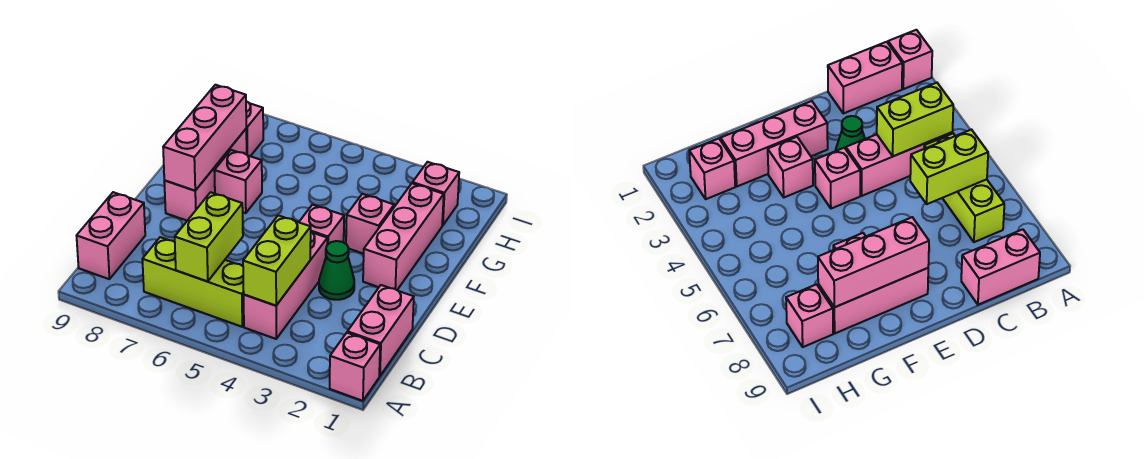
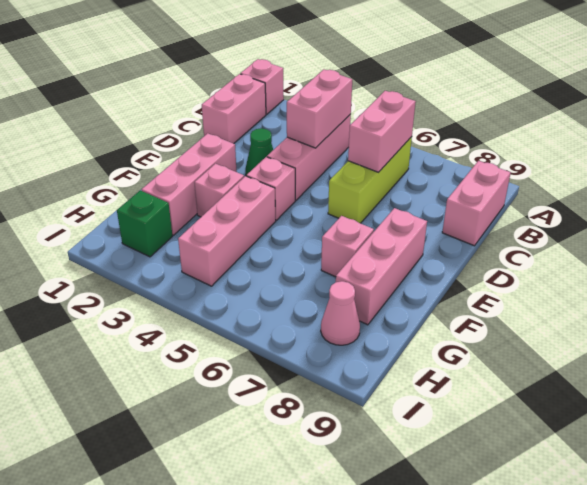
lime brick B4:C4 level 2 -> pink brick B4:C4 level 2
lime brick B5:B7 level 1 -> lime brick B6:D6 level 1
lime brick B6:C6 level 2 -> pink brick B6:C6 level 2
pink brick E8:G8 level 2 -> pink brick F4:H4 level 1
pink brick H2 level 1 -> green brick H2 level 1
pink brick H8 level 1 -> pink cone H8 level 1

